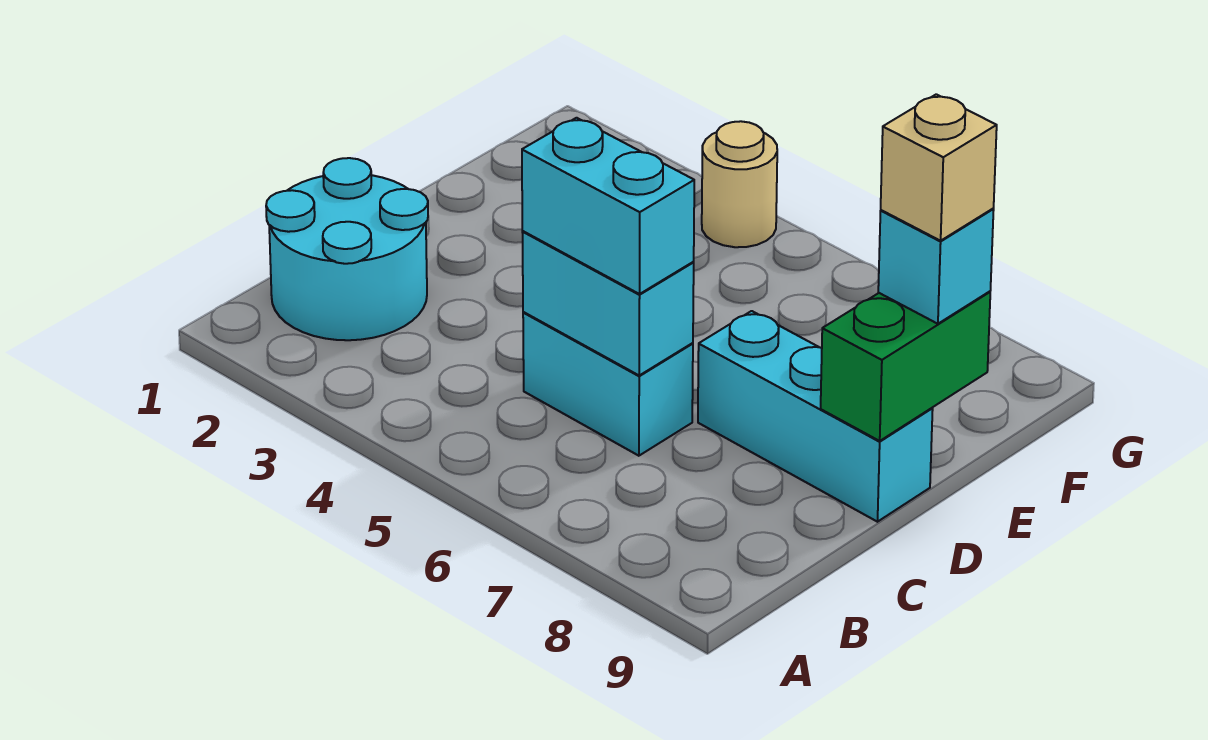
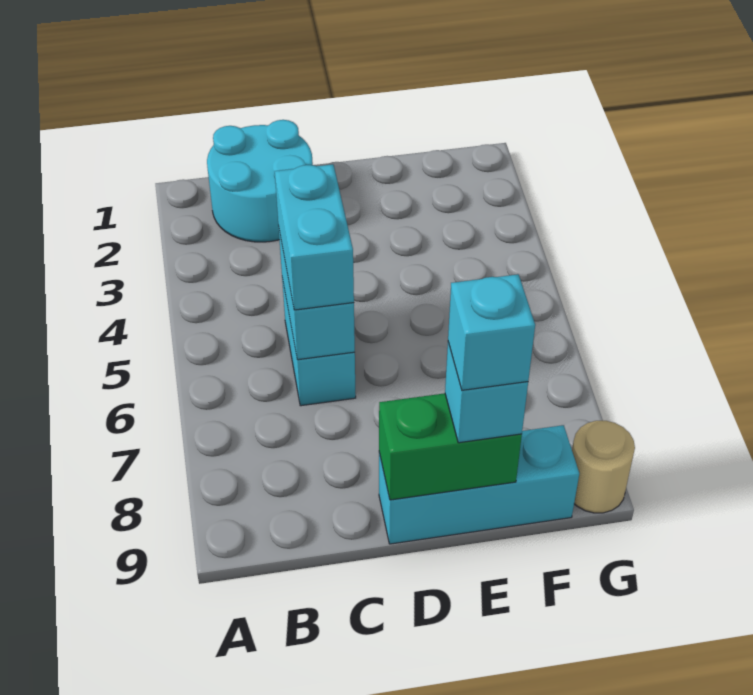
cyan brick D7:D9 level 1 -> cyan brick D9:F9 level 1
tan brick E9 level 4 -> cyan brick E9 level 4
tan round brick G4 level 1 -> tan round brick G9 level 1

